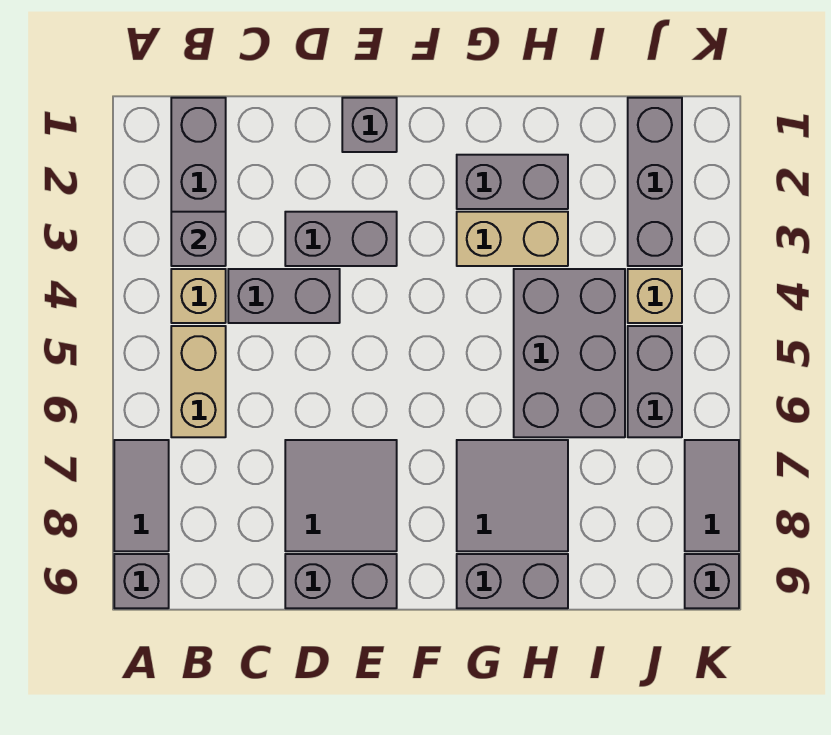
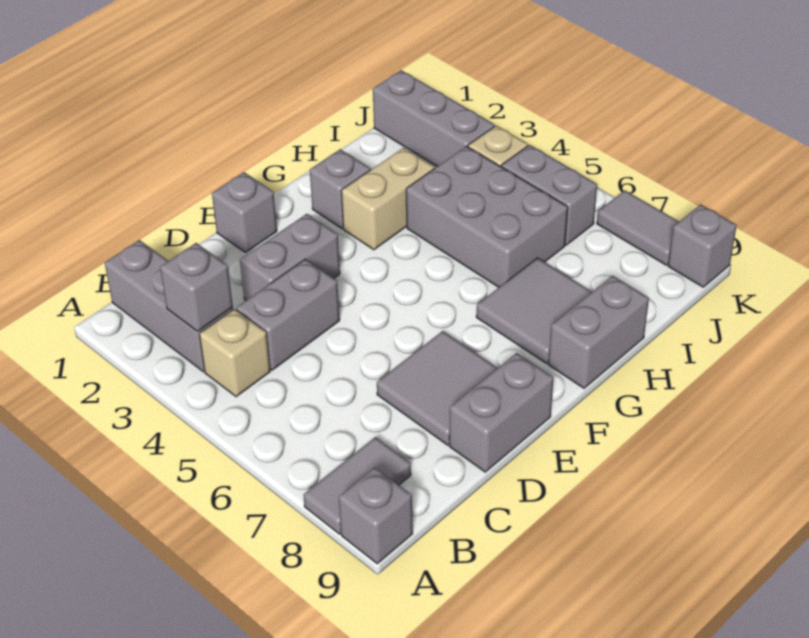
grey tile A7:A8 level 1 -> grey tile A8:B8 level 1
tan brick B5:B6 level 1 -> none
grey brick G2:H2 level 1 -> grey brick G2 level 1

